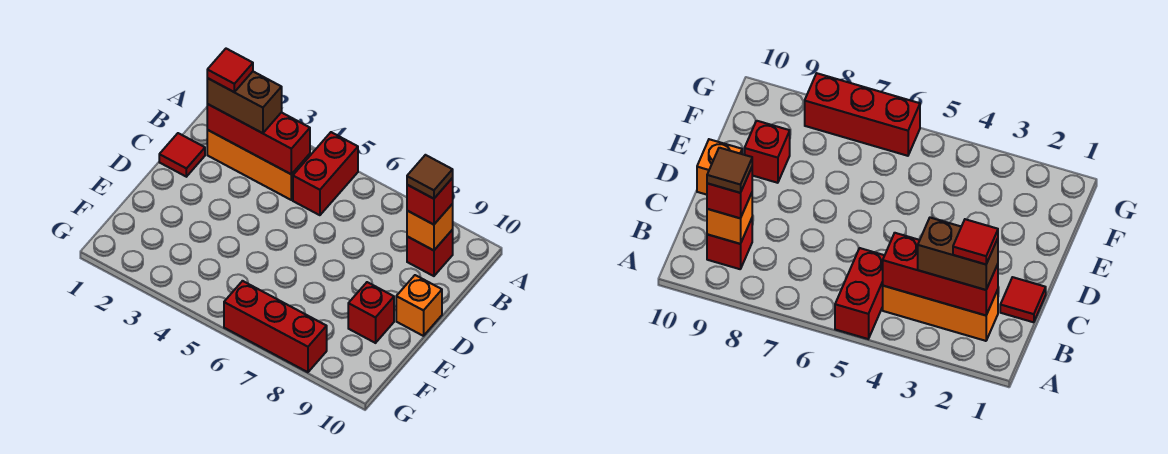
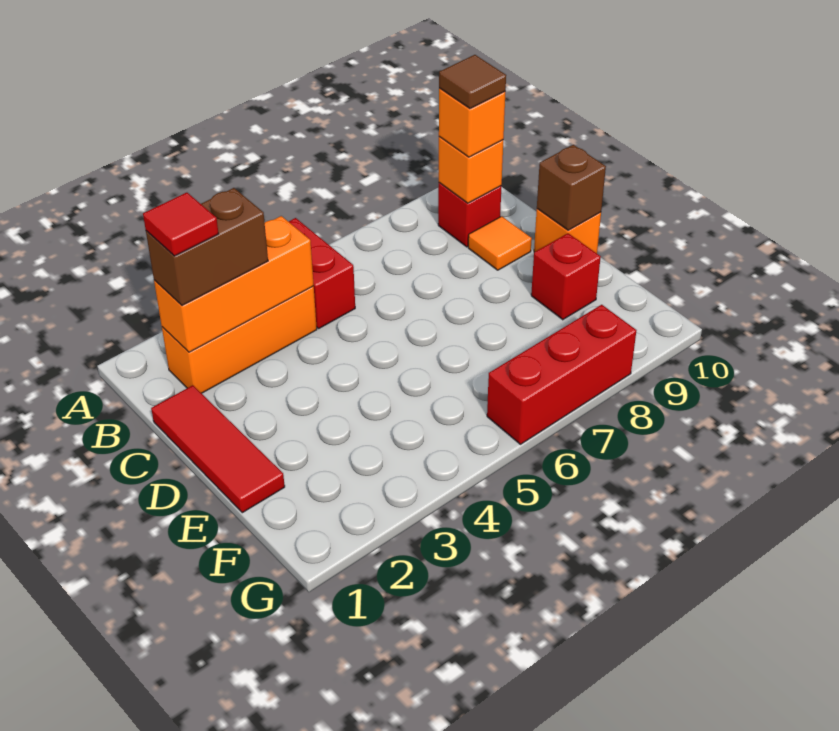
red brick B2:B4 level 2 -> orange brick B2:B4 level 2
red brick B9 level 3 -> orange brick B9 level 3
red tile C1 level 1 -> red tile C1:E1 level 1
none -> orange tile C9 level 1
none -> brown brick D10 level 2

